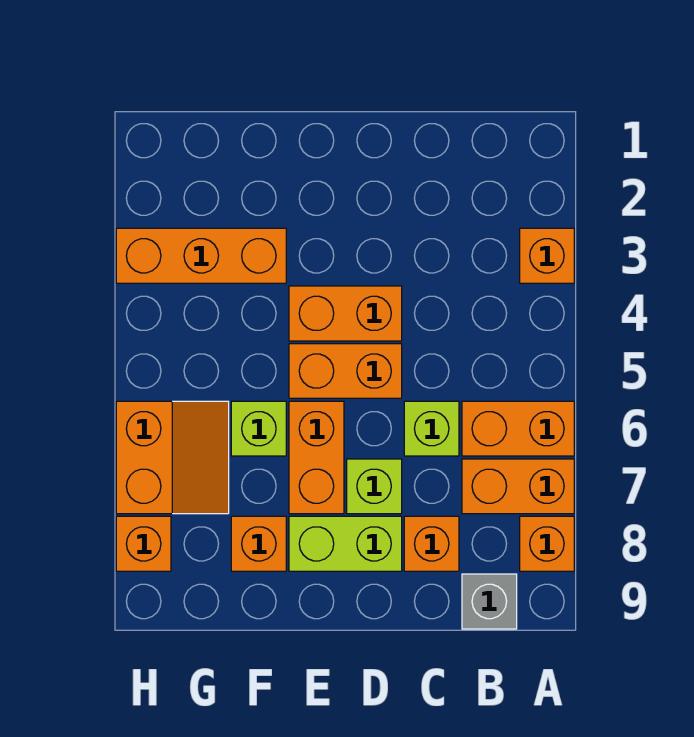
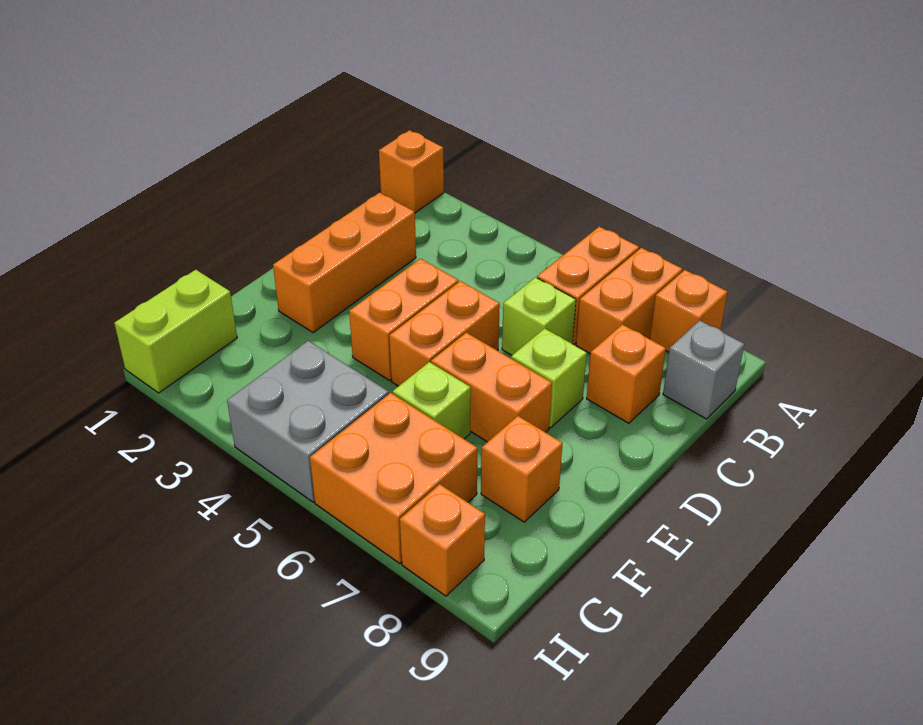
orange brick A3 level 1 -> orange brick A1 level 1
lime brick D8:E8 level 1 -> lime brick G1:H1 level 1
orange brick F3:H3 level 1 -> orange brick C2:E2 level 1
none -> grey brick G4:H5 level 1
orange slope G6:H7 level 1 top H -> orange brick G6:H7 level 1

